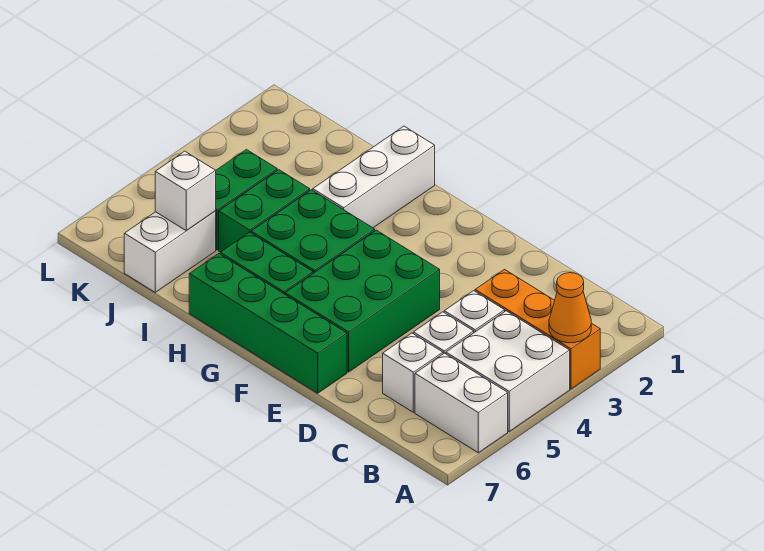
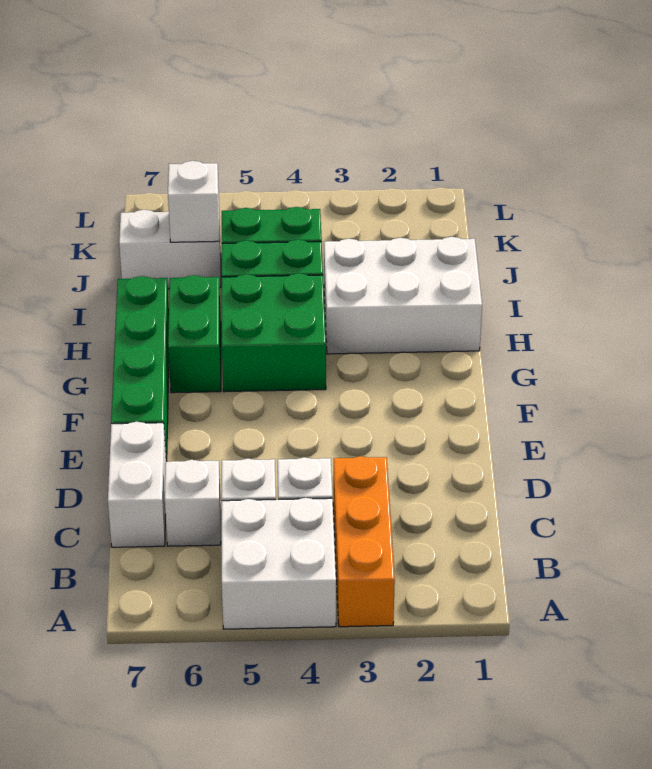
orange cone A3 level 2 -> none
white brick A6:B6 level 1 -> white brick C7:D7 level 1
green brick E4:F6 level 1 -> none
white brick H1:H3 level 1 -> white brick H1:I3 level 1

